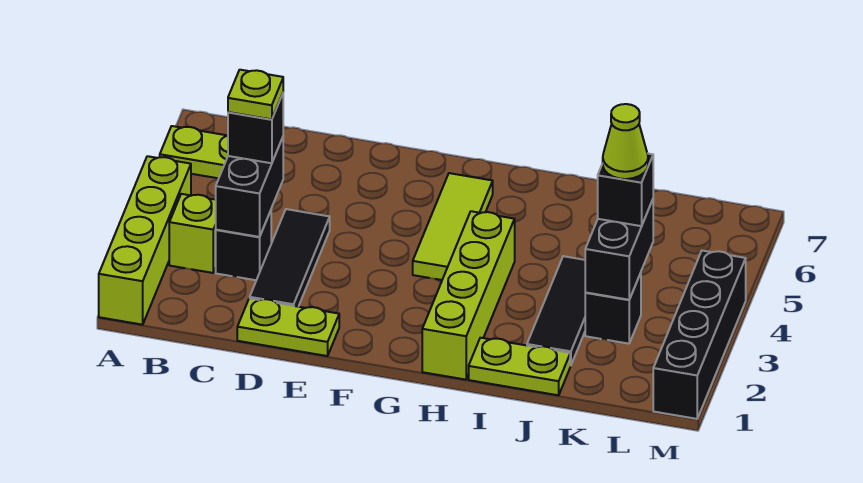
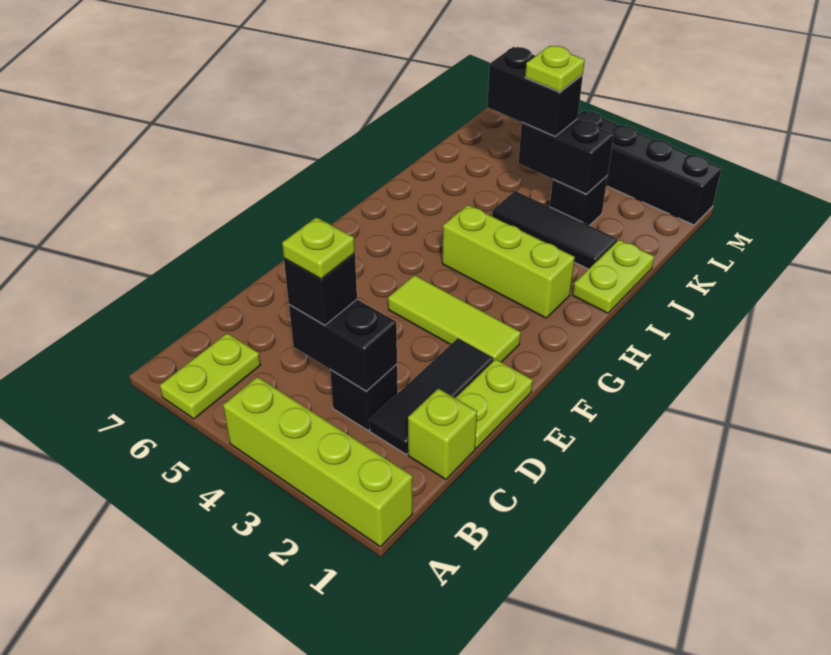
lime brick B3 level 1 -> lime brick C1 level 1
black tile D2:D4 level 1 -> black tile C2:E2 level 1
lime tile G4:G6 level 1 -> lime tile F2:F4 level 1
lime brick H1:H4 level 1 -> lime brick H2:H4 level 1
black brick K4 level 3 -> black brick K4:K5 level 3
lime cone K4 level 4 -> lime plate K4 level 4

